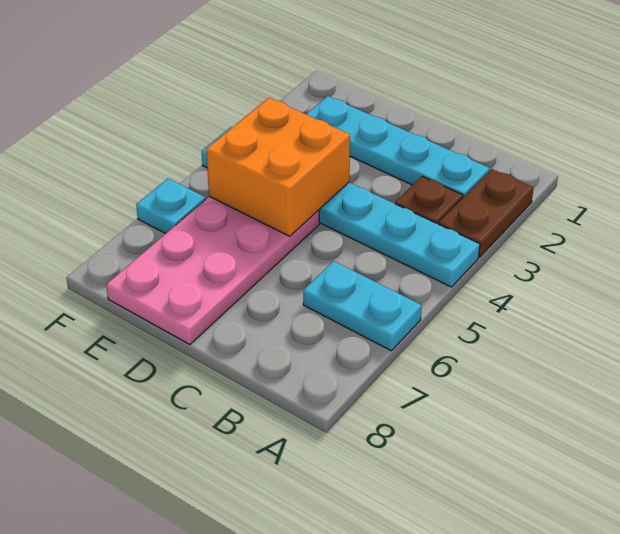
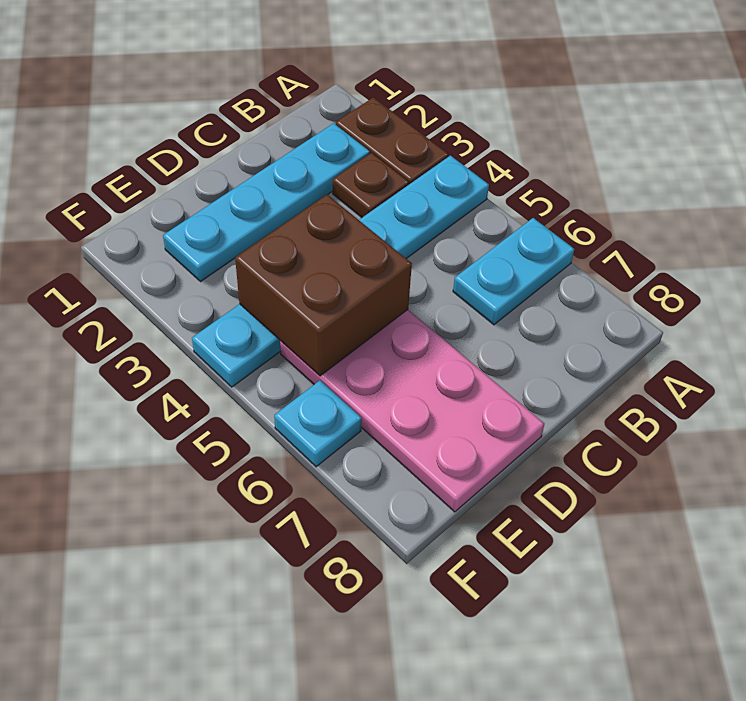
orange brick D4:E5 level 2 -> brown brick D4:E5 level 2

